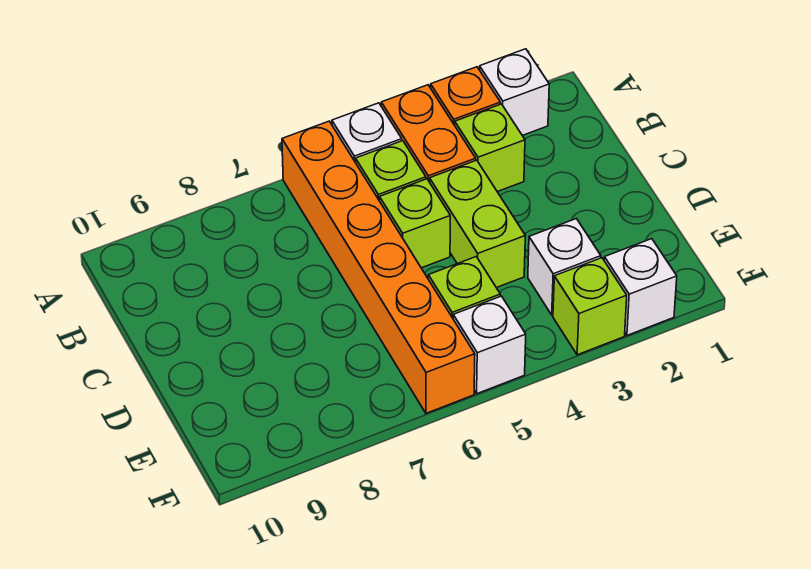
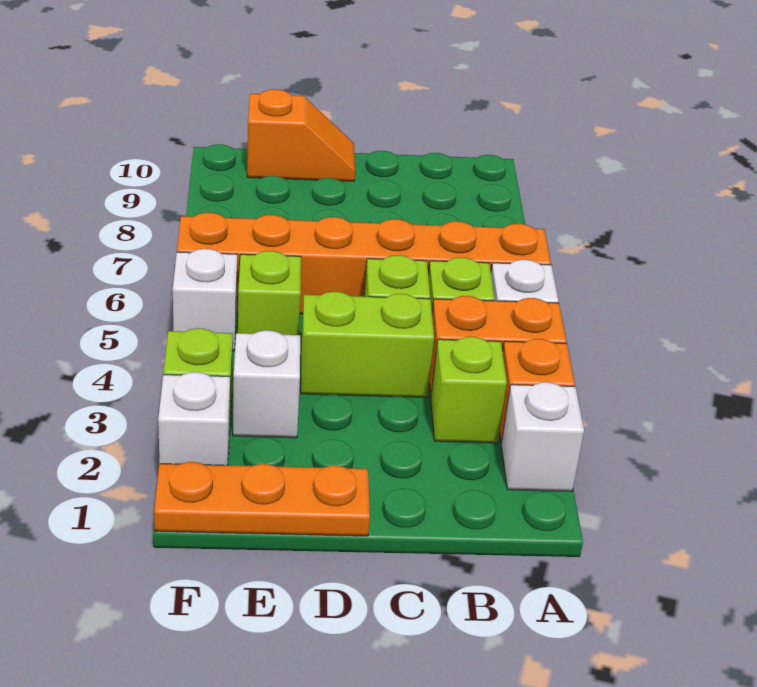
none -> orange plate D1:F1 level 1
none -> orange slope D10:E10 level 1 top E

